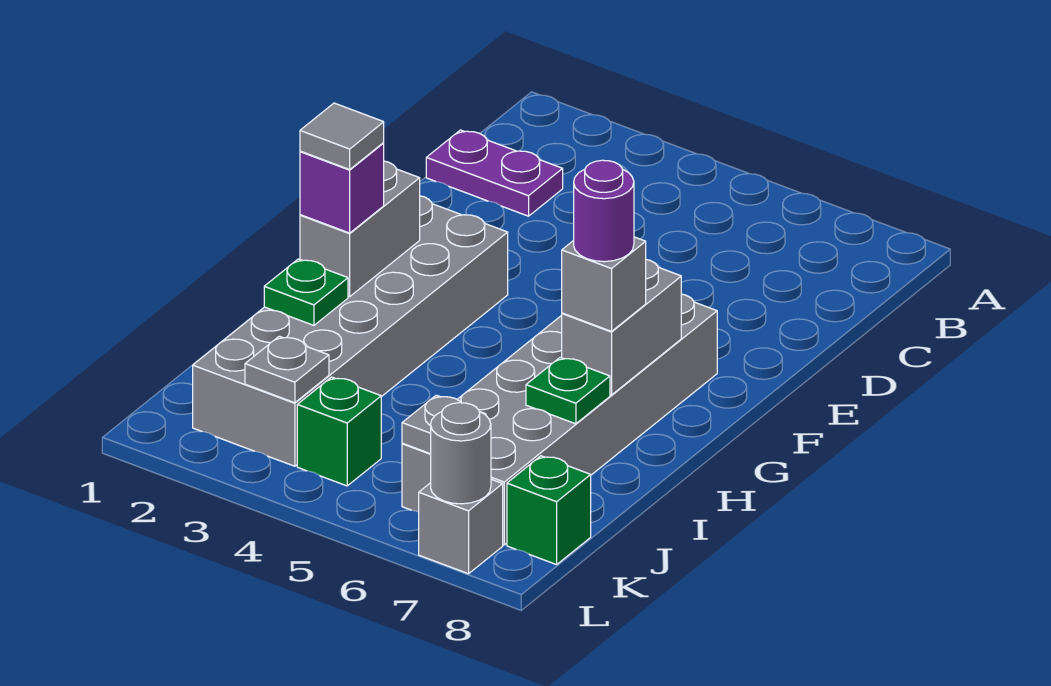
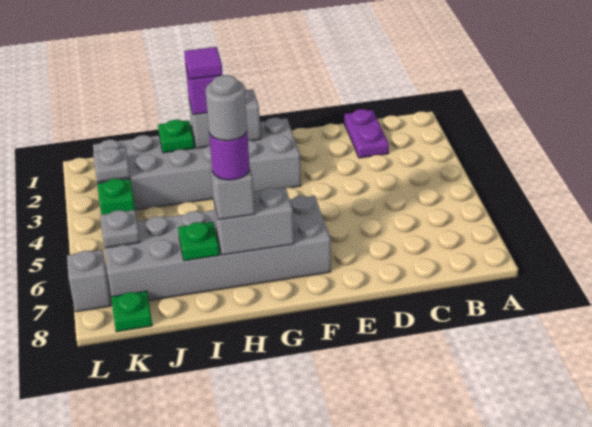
grey tile H2 level 4 -> purple tile H2 level 4
green brick K8 level 1 -> green plate K8 level 1
grey round brick L7 level 2 -> grey round brick H7 level 5

